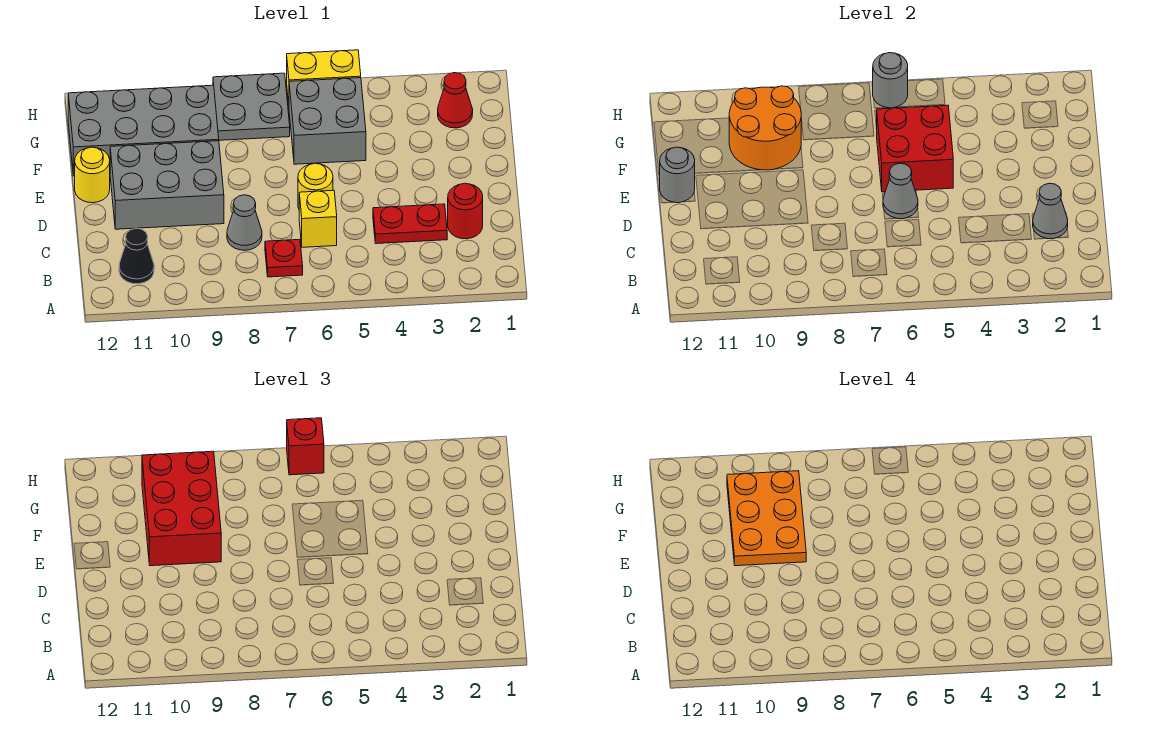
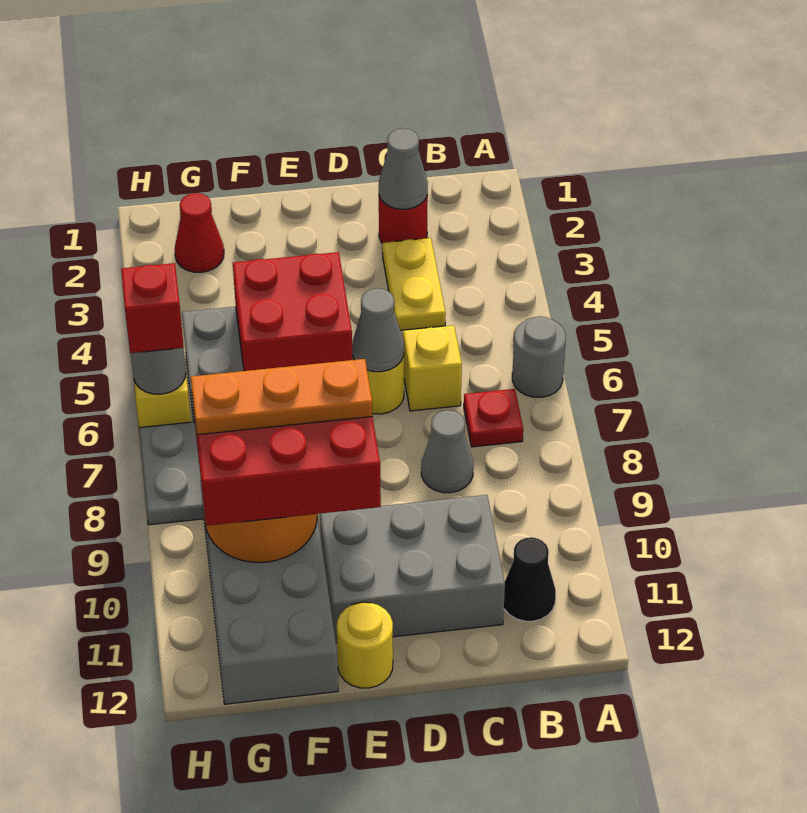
red plate C3:C4 level 1 -> yellow plate C3:C4 level 1
grey brick D9:E11 level 1 -> grey brick C10:E11 level 1
orange plate E9:G10 level 4 -> orange plate E9:G9 level 4
grey round brick E12 level 2 -> grey round brick A6 level 1

